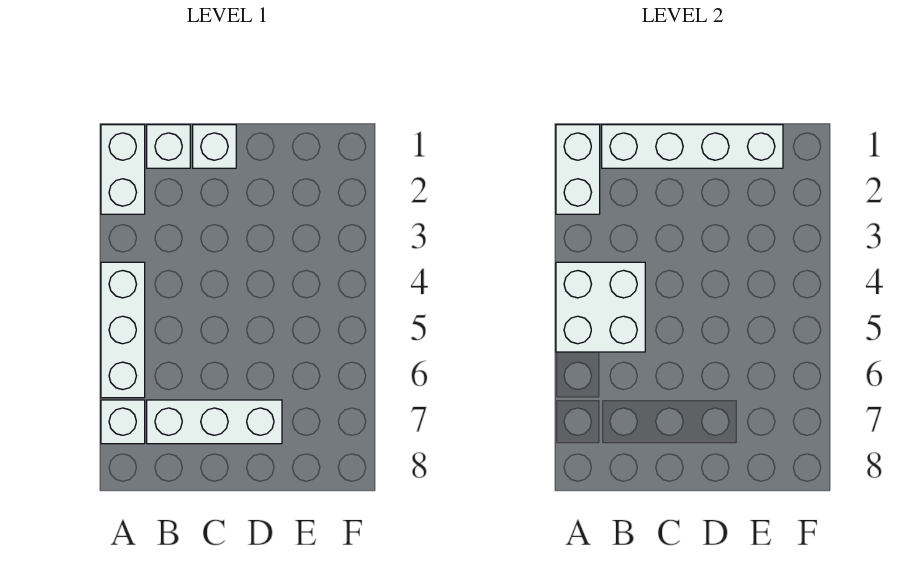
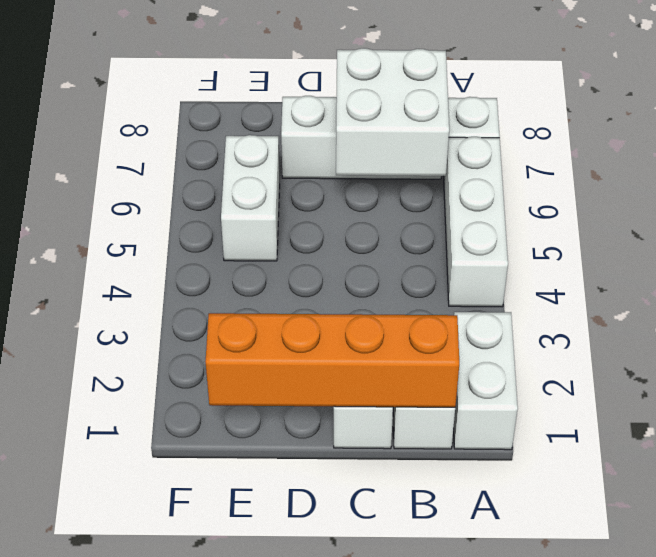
white brick A1:A2 level 2 -> white brick E5:E6 level 1
white brick A4:B5 level 2 -> white brick B6:C7 level 2
white brick B1:E1 level 2 -> orange brick B1:E1 level 2

